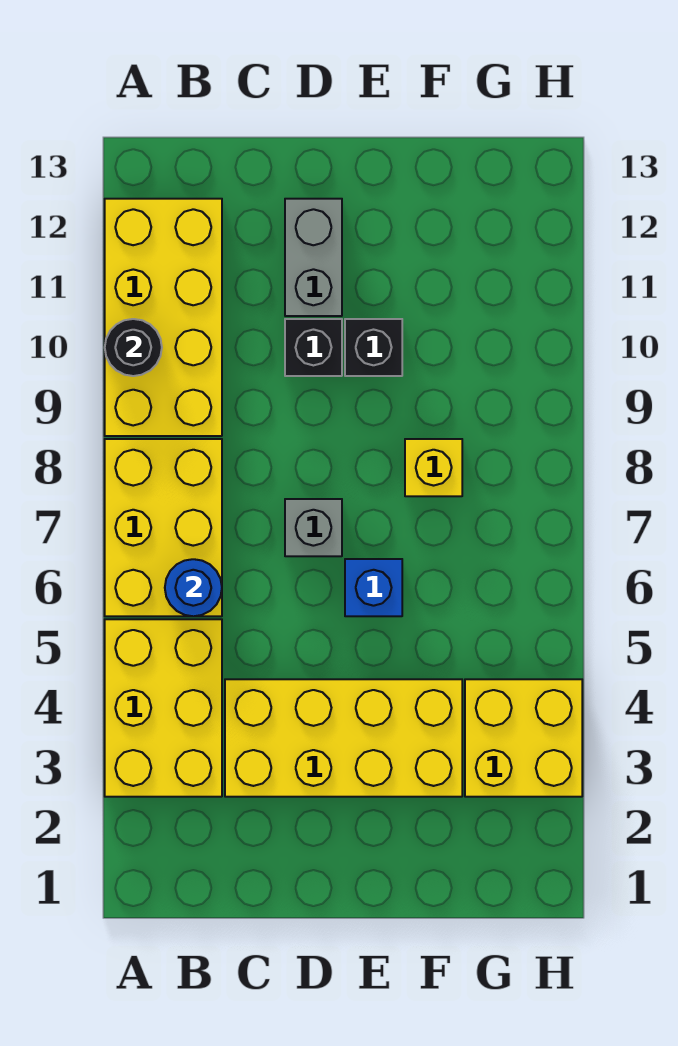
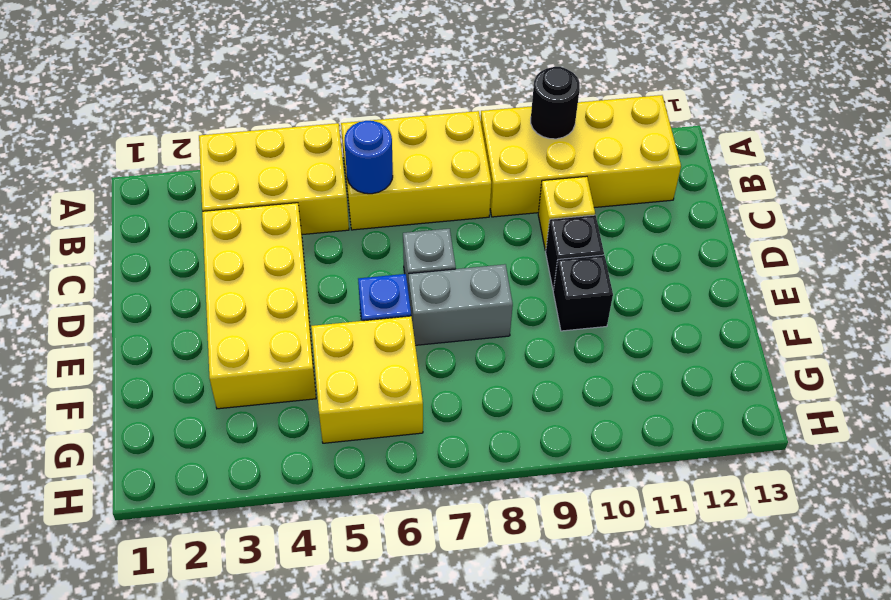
grey brick D11:D12 level 1 -> grey brick E7:E8 level 1
yellow brick F8 level 1 -> yellow brick C10 level 1
yellow brick G3:H4 level 1 -> yellow brick F5:G6 level 1

